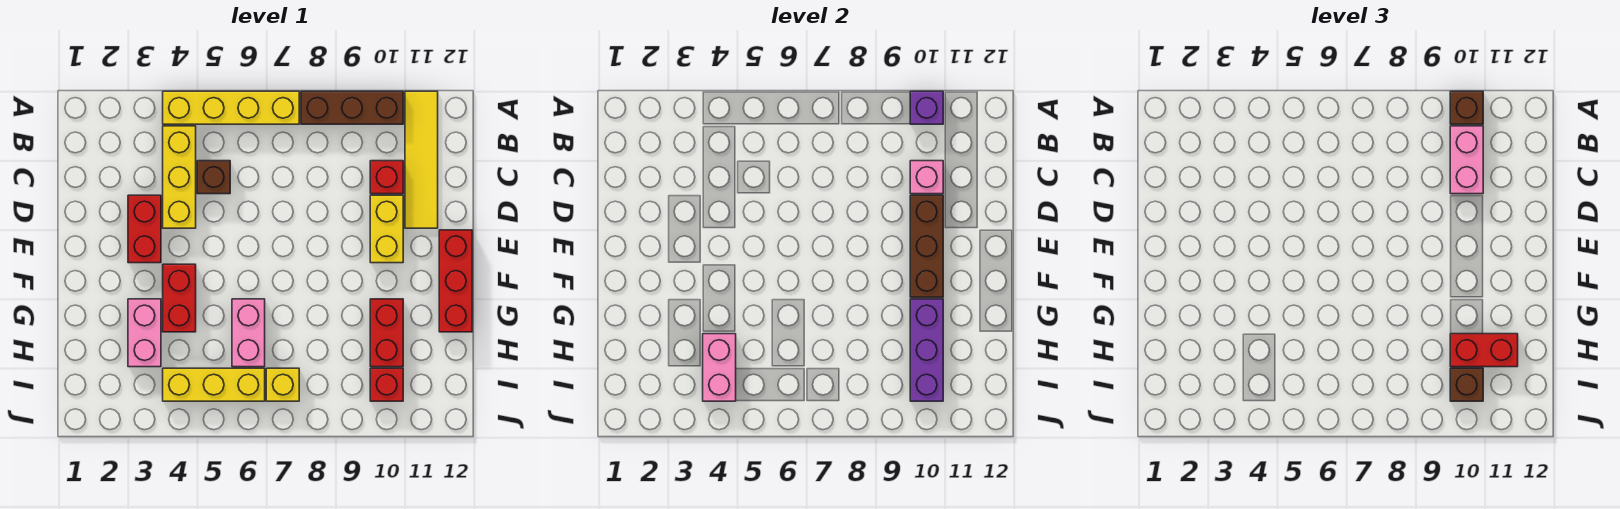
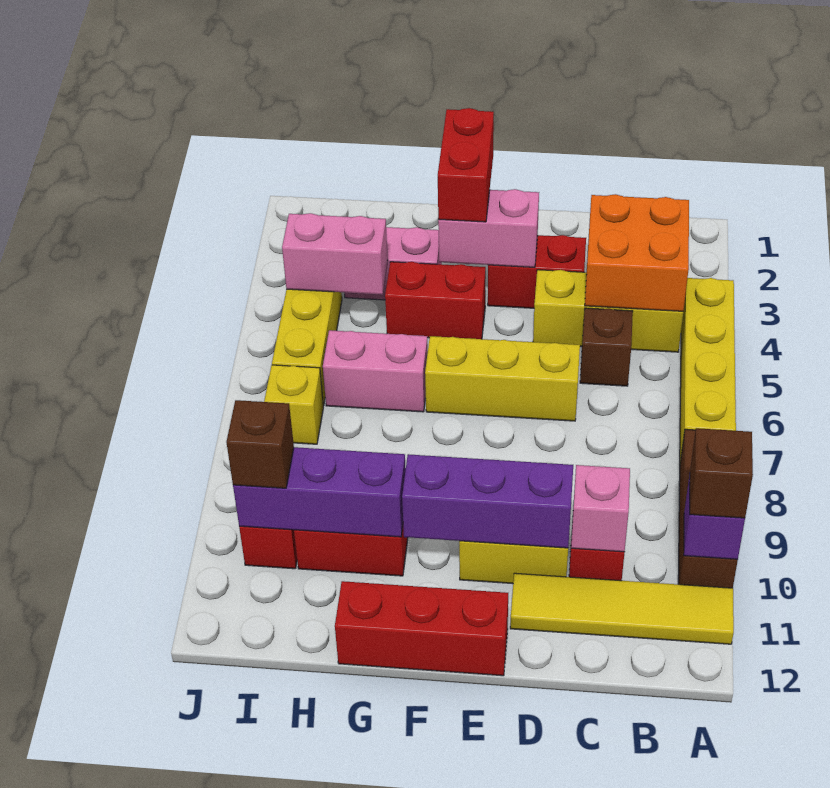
none -> orange brick B3:C4 level 2
pink brick B10:C10 level 3 -> pink brick E3:F3 level 2
none -> yellow brick D6:F6 level 1
brown brick D10:F10 level 2 -> purple brick D10:F10 level 2
red brick H10:H11 level 3 -> red brick F2:F3 level 3

